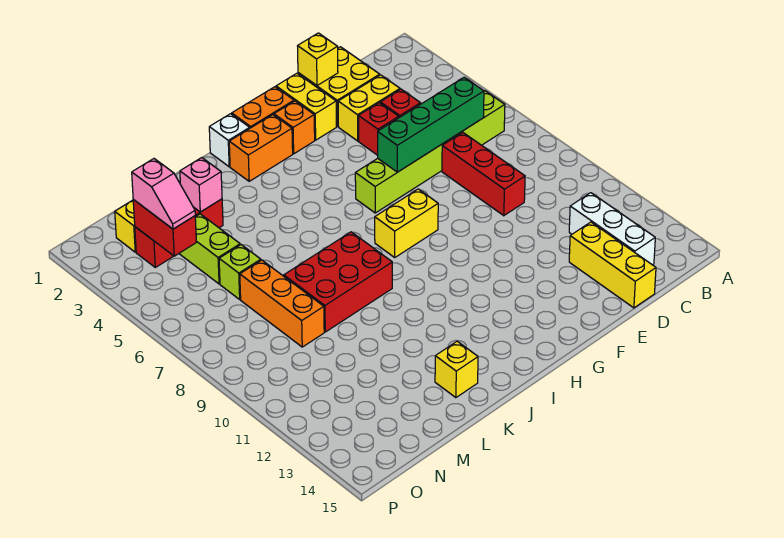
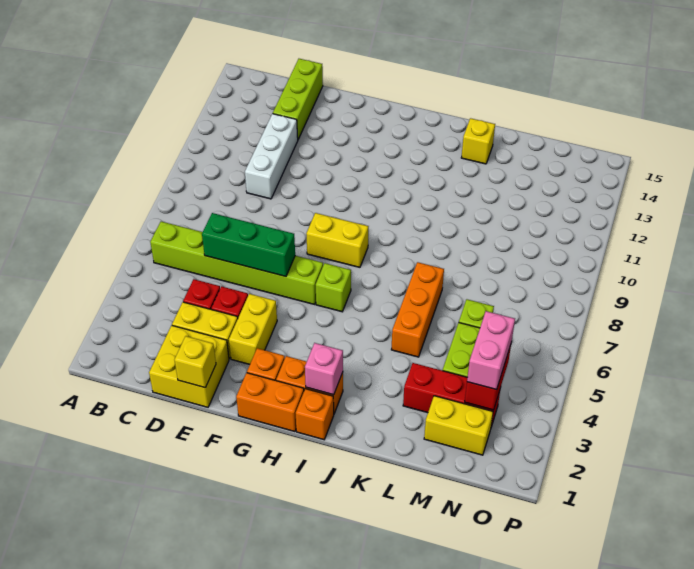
green brick C6:F6 level 2 -> green brick D6:F6 level 2
white brick C12:C14 level 1 -> white brick D10:D12 level 1
red brick D7:D9 level 1 -> none
yellow brick D13:D15 level 1 -> lime brick D13:D15 level 1
yellow brick F1:F2 level 1 -> yellow brick F3:F4 level 1
none -> lime brick H6 level 1
white brick I1 level 1 -> orange brick I1 level 1
red brick J8:L9 level 1 -> none
pink brick L3 level 2 -> pink brick I2 level 2
orange brick M7:M9 level 1 -> orange brick K5:K7 level 1
pink slope N3:N4 level 3 top 3 -> pink brick N3:N4 level 3

